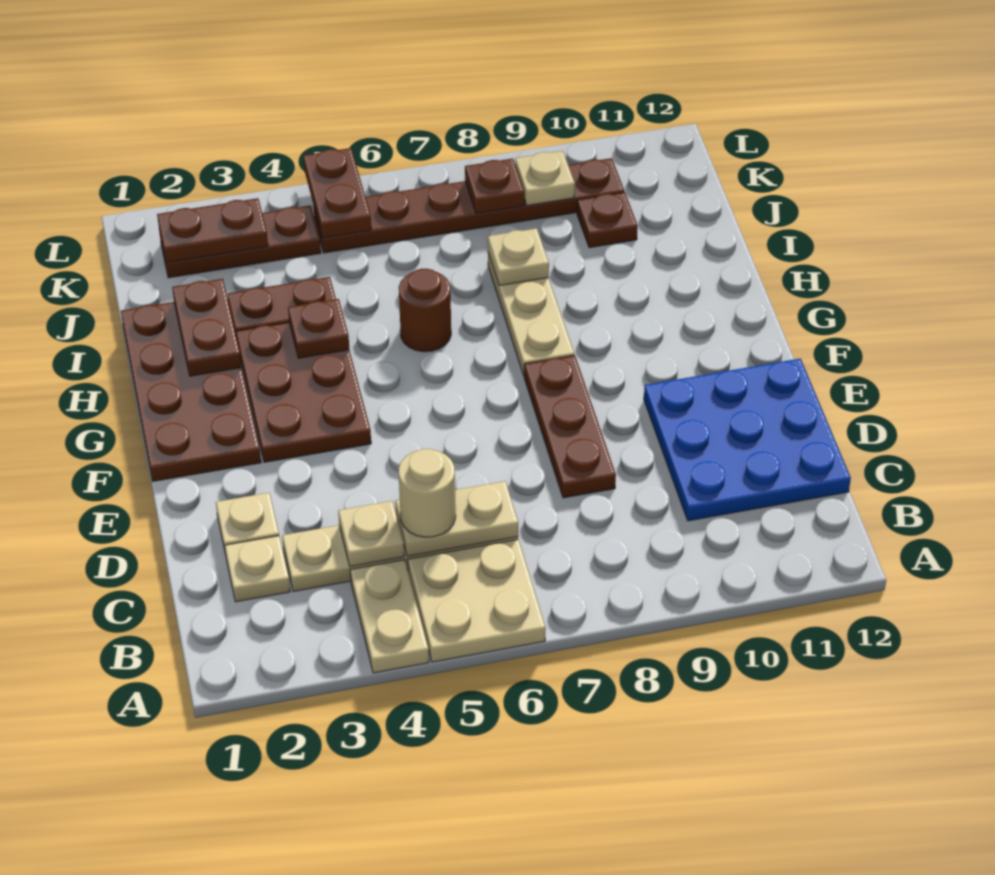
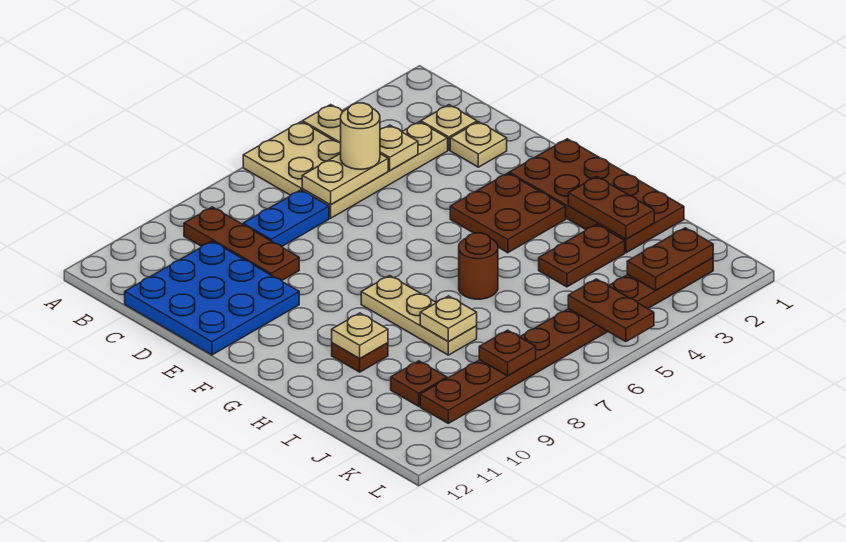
none -> blue plate C7:C8 level 1
brown plate D8:F8 level 1 -> brown plate B9:D9 level 1
brown plate F3:H4 level 1 -> brown plate F3:G4 level 1
brown plate H4 level 2 -> brown plate H10 level 1
tan plate K9 level 2 -> tan plate H10 level 2

